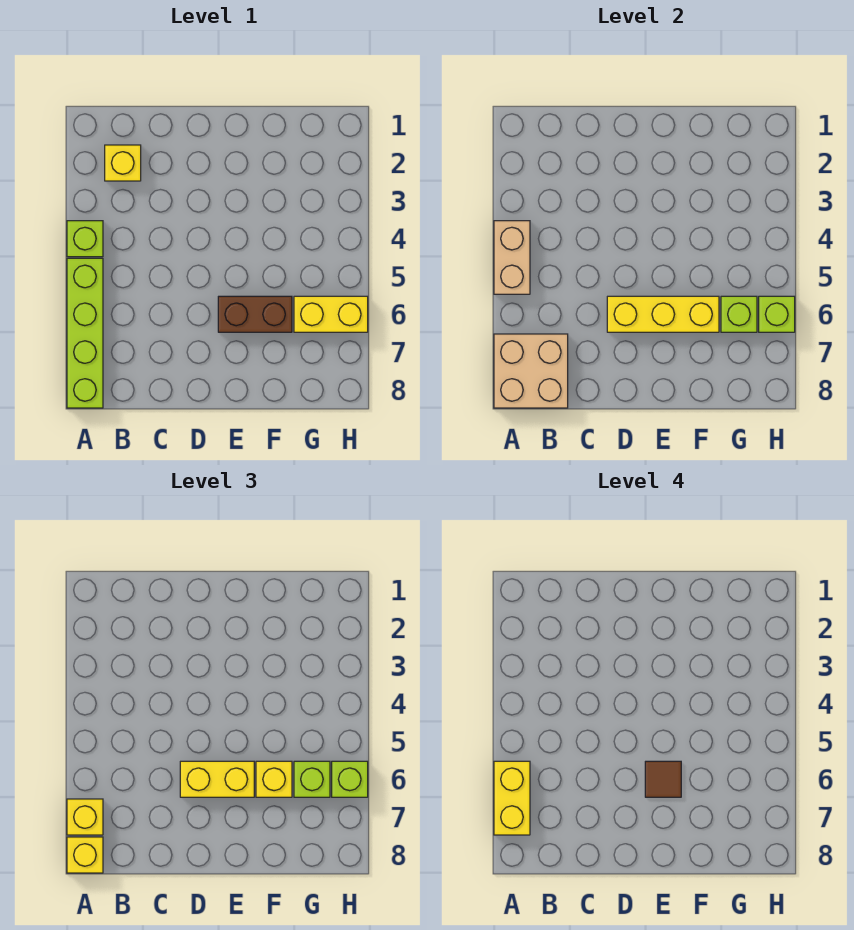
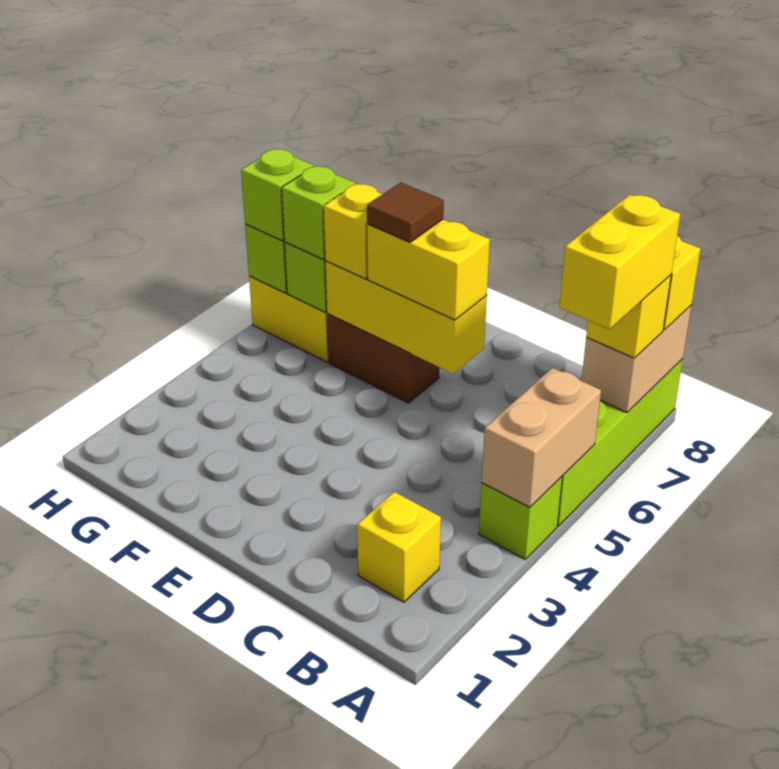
tan brick A7:B8 level 2 -> tan brick A7:A8 level 2

